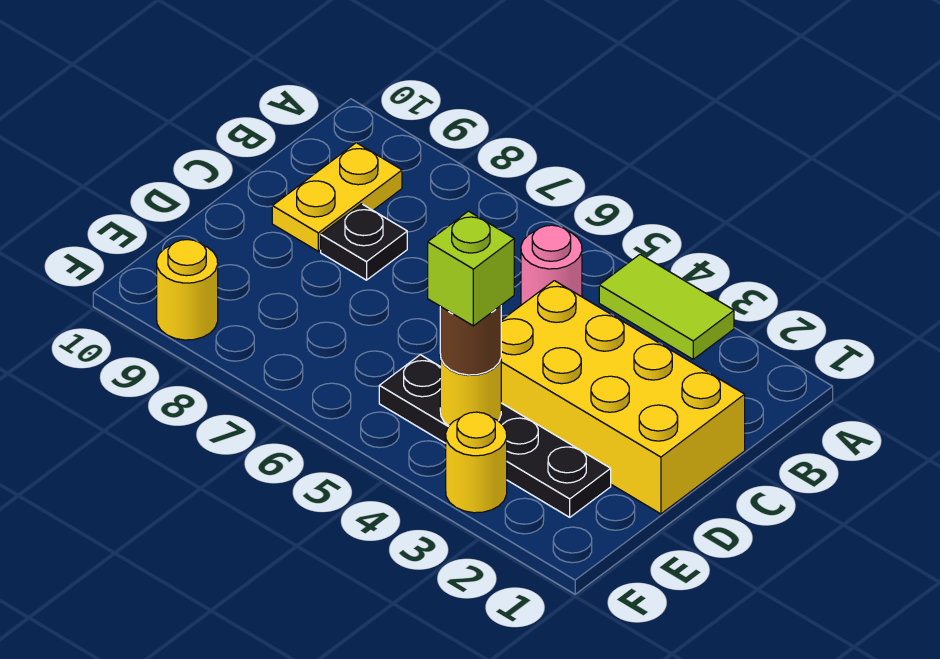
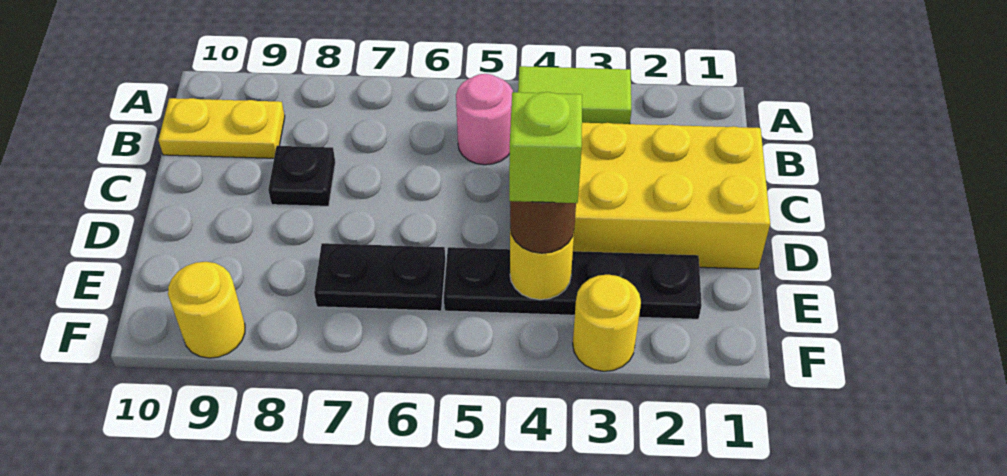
yellow plate B9:C9 level 1 -> yellow plate B9:B10 level 1
none -> black plate E6:E7 level 1

